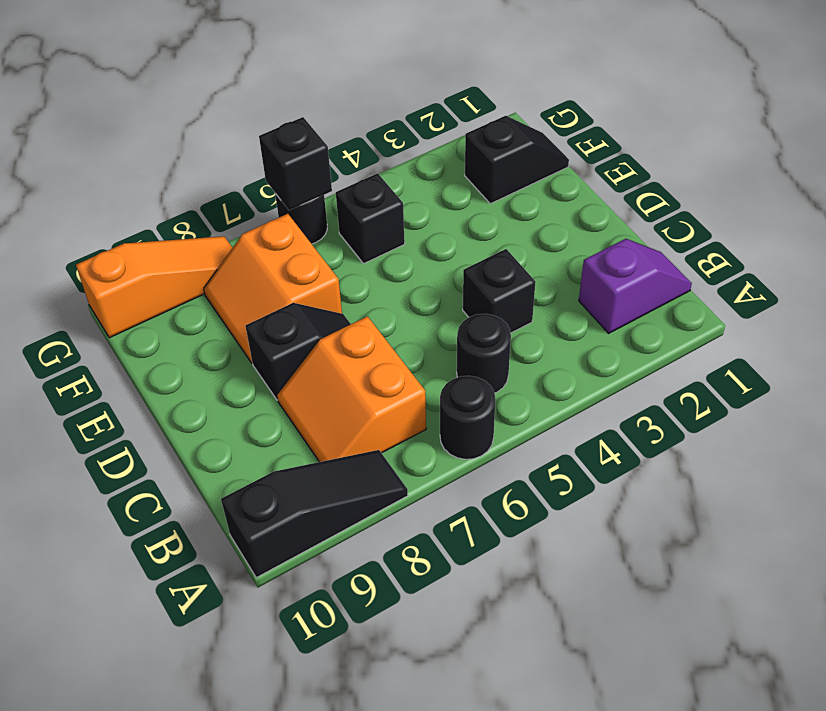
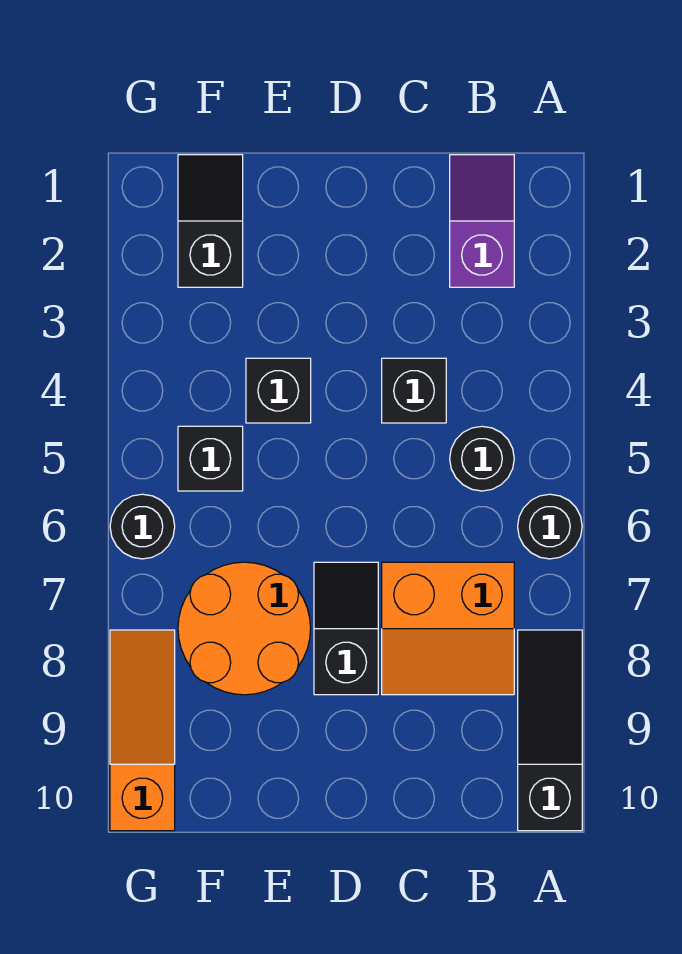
orange slope E7:F8 level 1 top 7 -> orange round brick E7:F8 level 1
black brick G6 level 2 -> black brick E4 level 1

